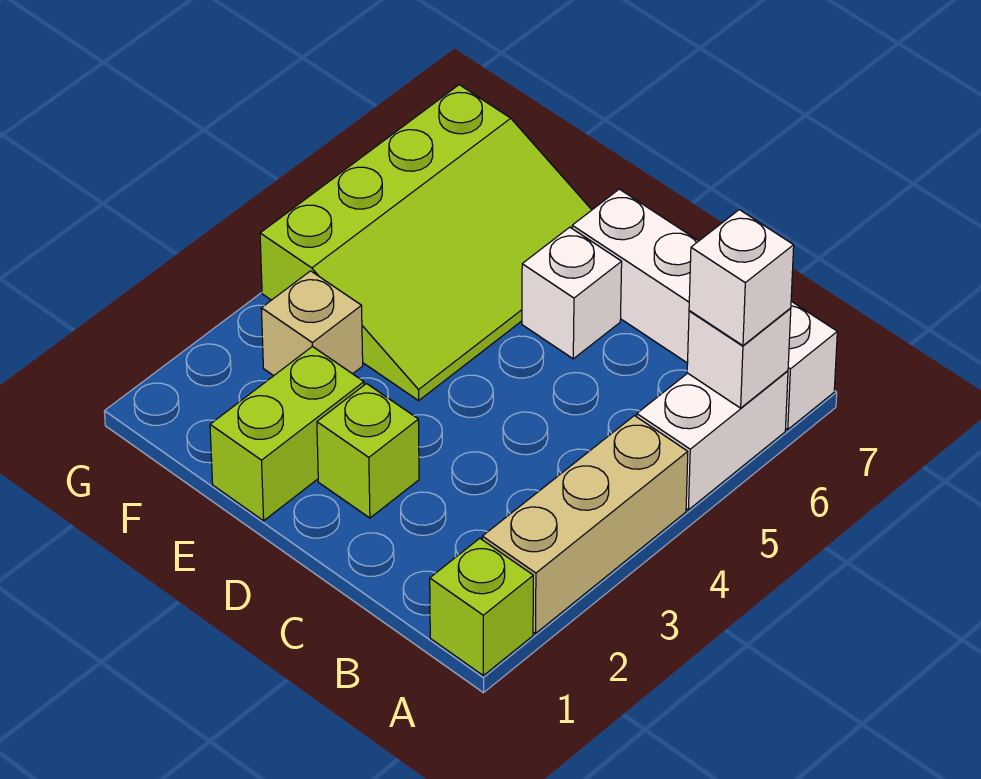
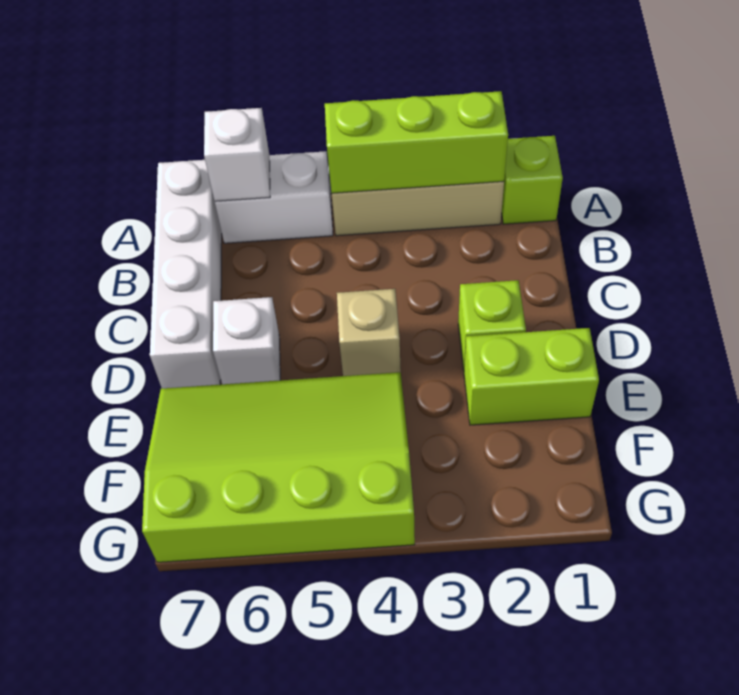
none -> lime brick A2:A4 level 2
white brick A6 level 3 -> none
tan brick F3 level 1 -> tan brick D4 level 1

